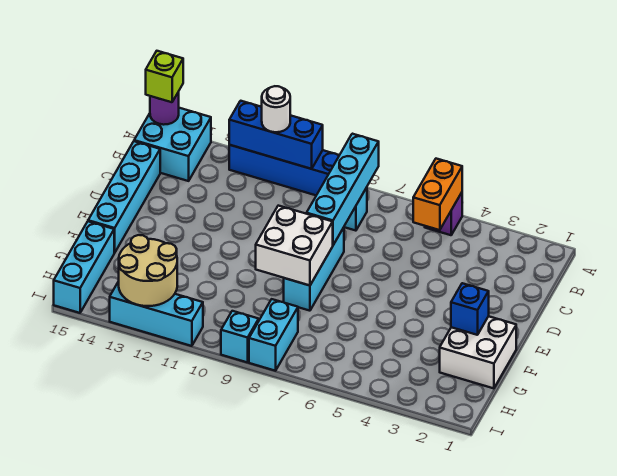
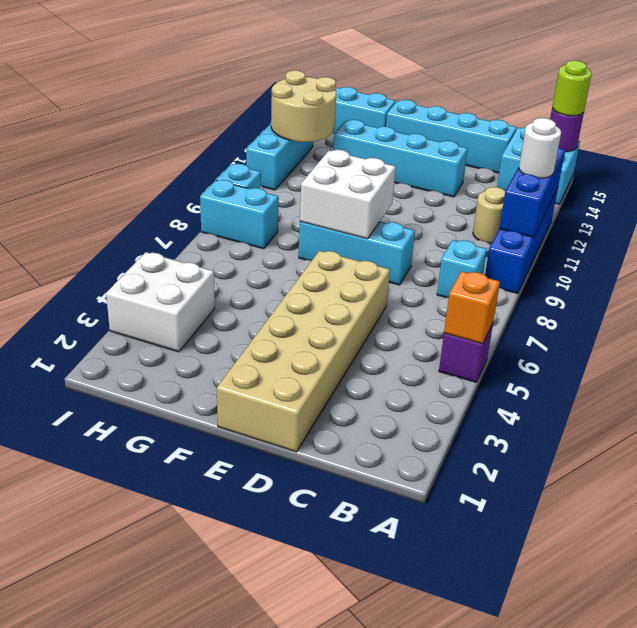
orange brick A5:B5 level 2 -> orange brick A5 level 2
cyan brick A8:D8 level 2 -> cyan brick D13:G13 level 1
lime brick A15 level 3 -> lime round brick A15 level 3
none -> tan round brick B11 level 1
none -> tan brick D1:E6 level 1
white brick F1:G2 level 1 -> white brick H3:I4 level 1
blue brick F2 level 2 -> none

